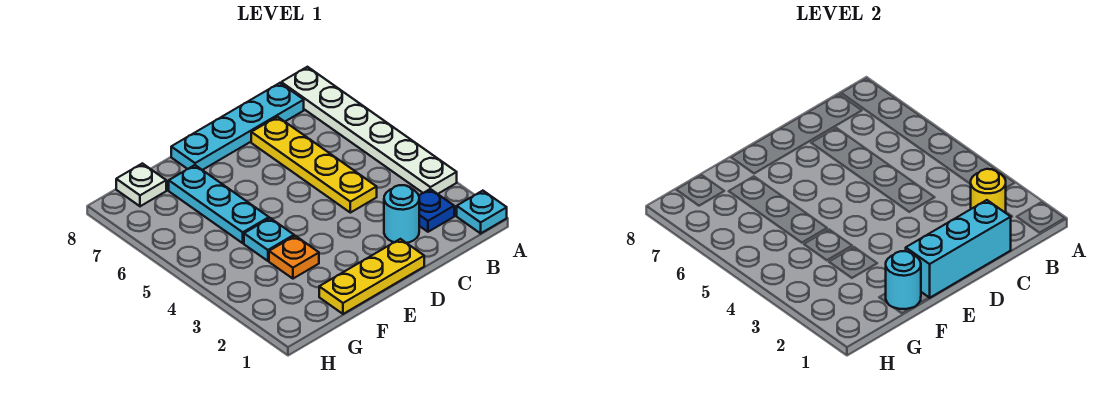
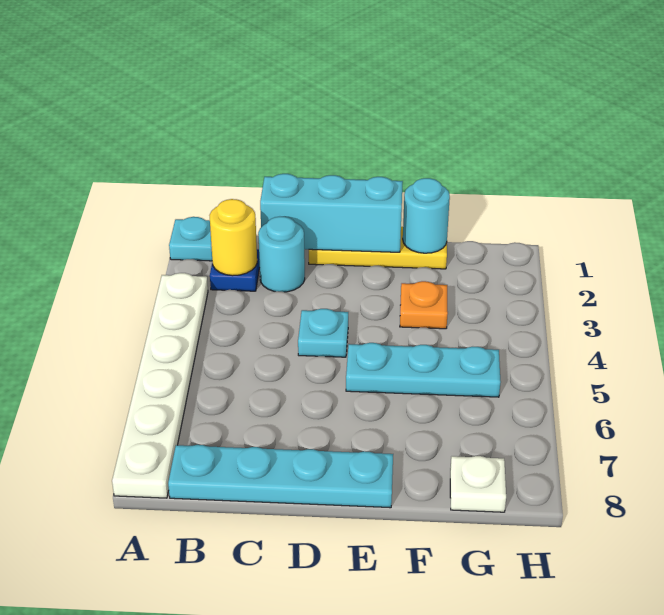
yellow plate C4:C7 level 1 -> none
cyan plate F4 level 1 -> cyan plate D4 level 1
cyan plate F5:F7 level 1 -> cyan plate E5:G5 level 1

